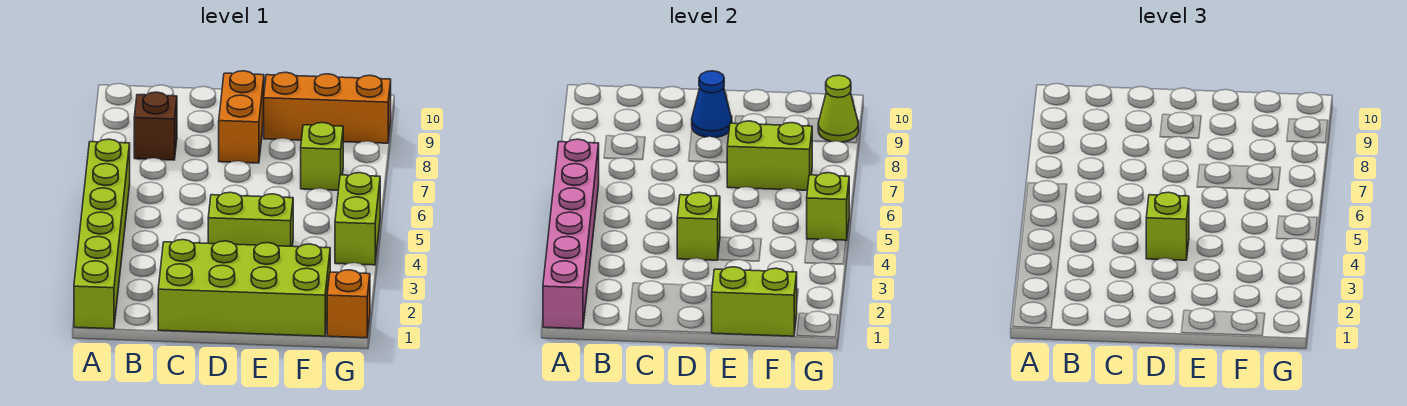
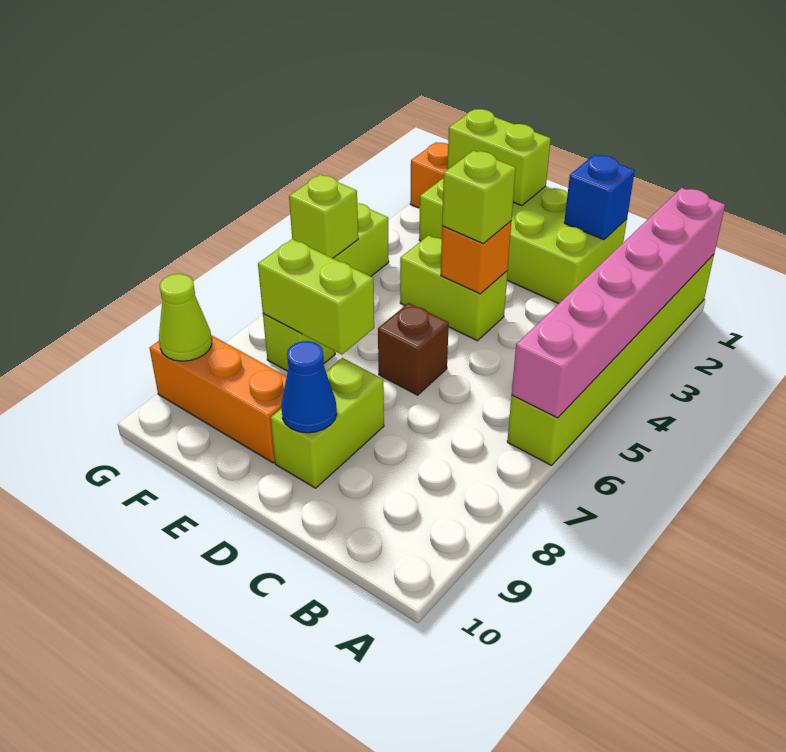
brown brick B8 level 1 -> brown brick D6 level 1
none -> blue brick C1 level 2
lime brick D4 level 2 -> orange brick D4 level 2
orange brick D8:D9 level 1 -> lime brick D8:D9 level 1

